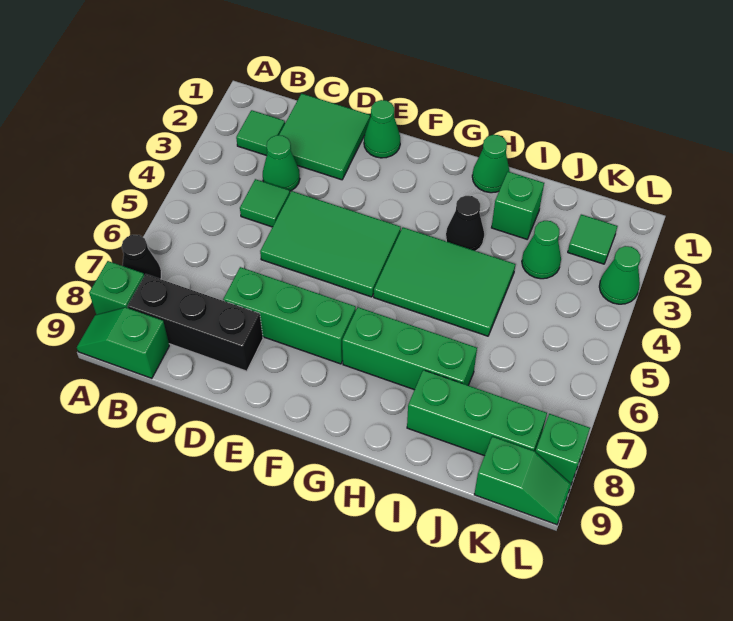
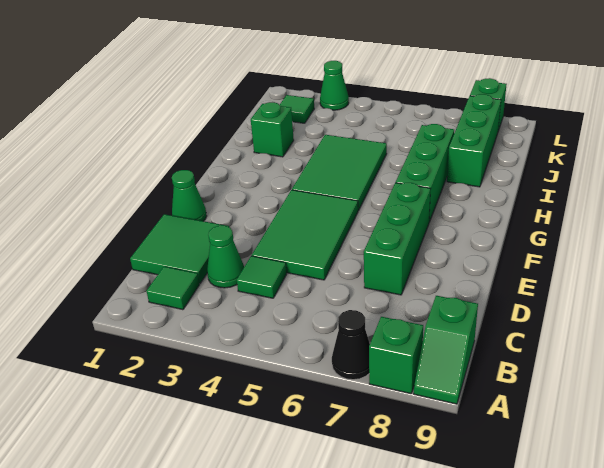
black brick B8:D8 level 1 -> none
green cone H1 level 1 -> none
black cone H3 level 1 -> none
green cone J3 level 1 -> none
green slope K9:L9 level 1 top K -> none

